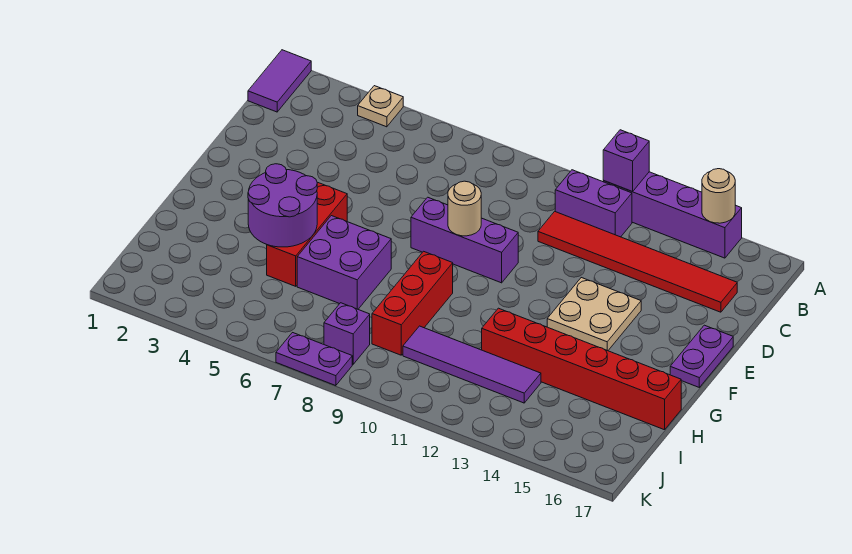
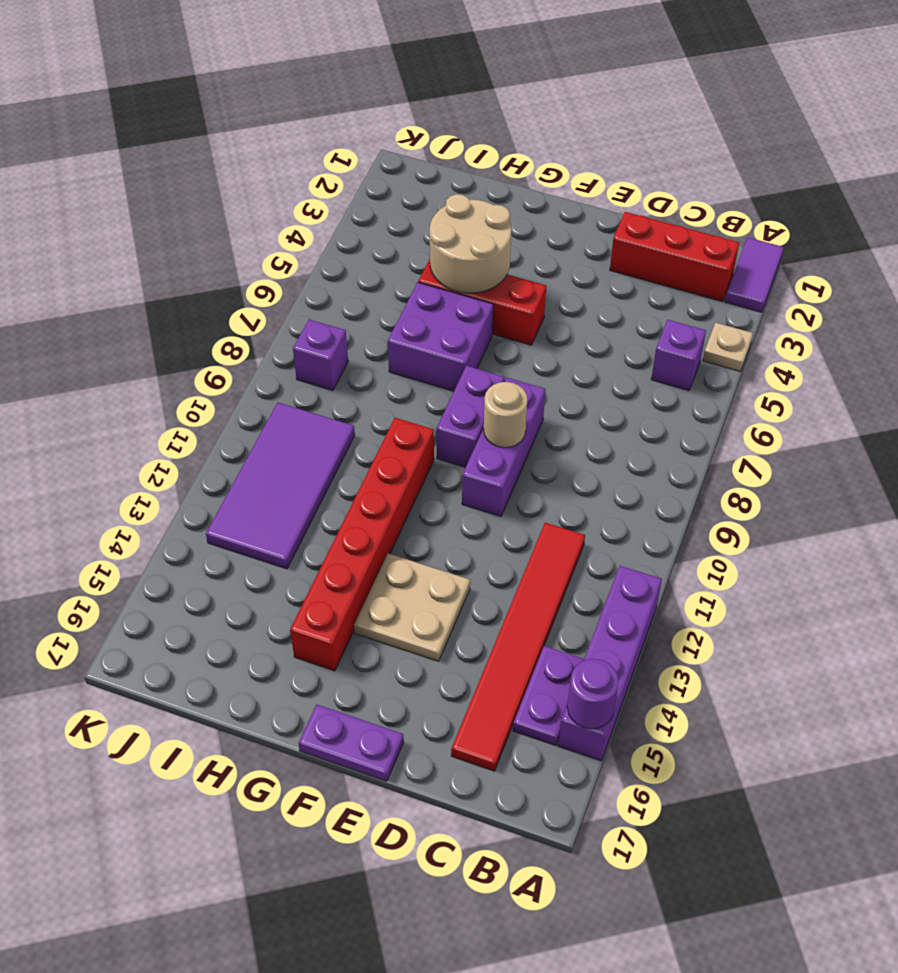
purple tile A1:B1 level 1 -> purple tile A1:A2 level 1
purple brick A12 level 2 -> purple brick B5 level 1
tan round brick A15 level 2 -> purple round brick A15 level 2
purple brick B11:B12 level 1 -> purple brick F8:F9 level 1
purple round brick G4:H5 level 2 -> tan round brick G4:H5 level 2
red brick G9:I9 level 1 -> red brick B2:D2 level 1
red brick H12:H17 level 1 -> red brick G10:G15 level 1
purple tile I10:I13 level 1 -> purple tile I10:J13 level 1
purple plate K7:K8 level 1 -> purple plate B14:B15 level 1

